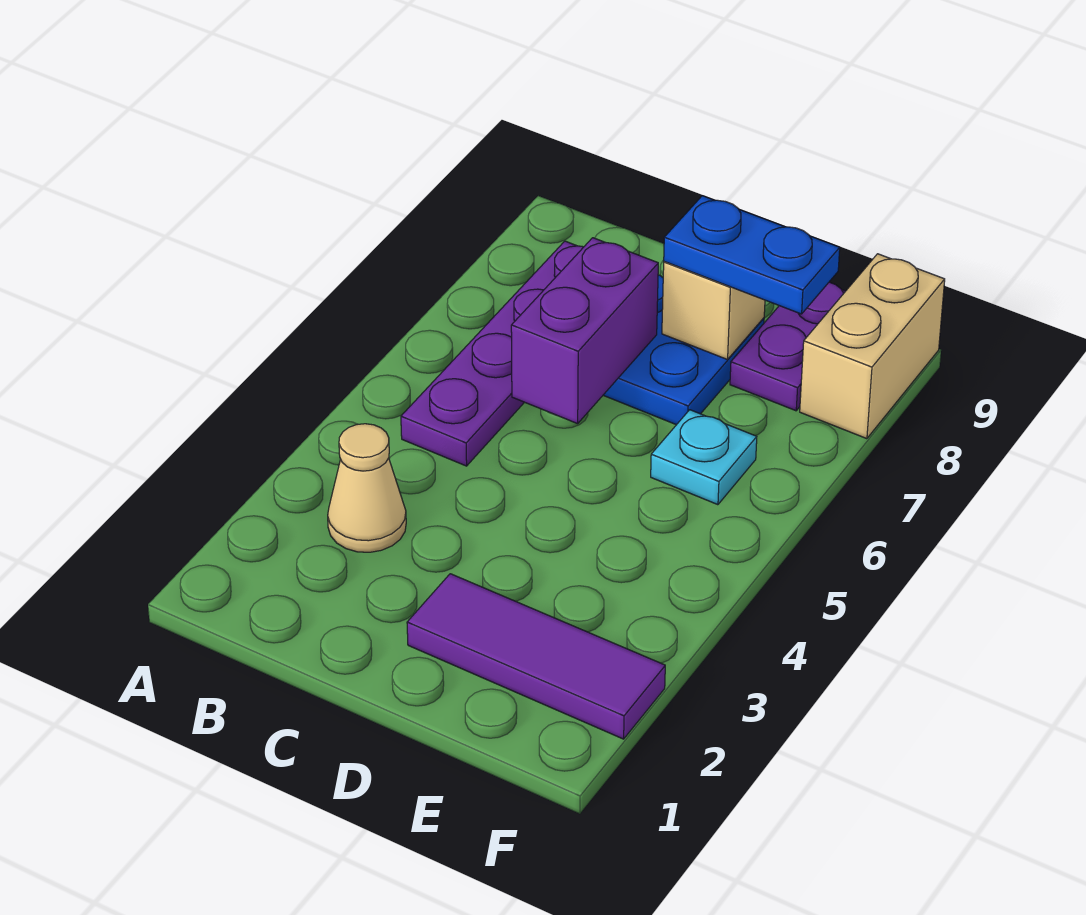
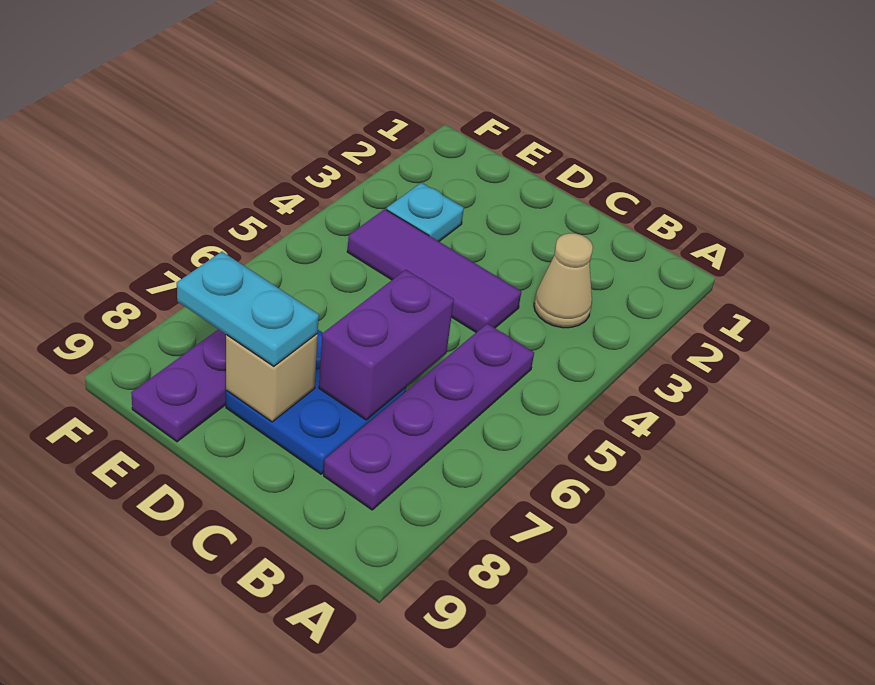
purple tile D2:F2 level 1 -> purple tile C4:E4 level 1
blue plate D8:E8 level 3 -> cyan plate D8:E8 level 3
cyan plate E6 level 1 -> cyan plate E3 level 1
tan brick F8:F9 level 1 -> none

